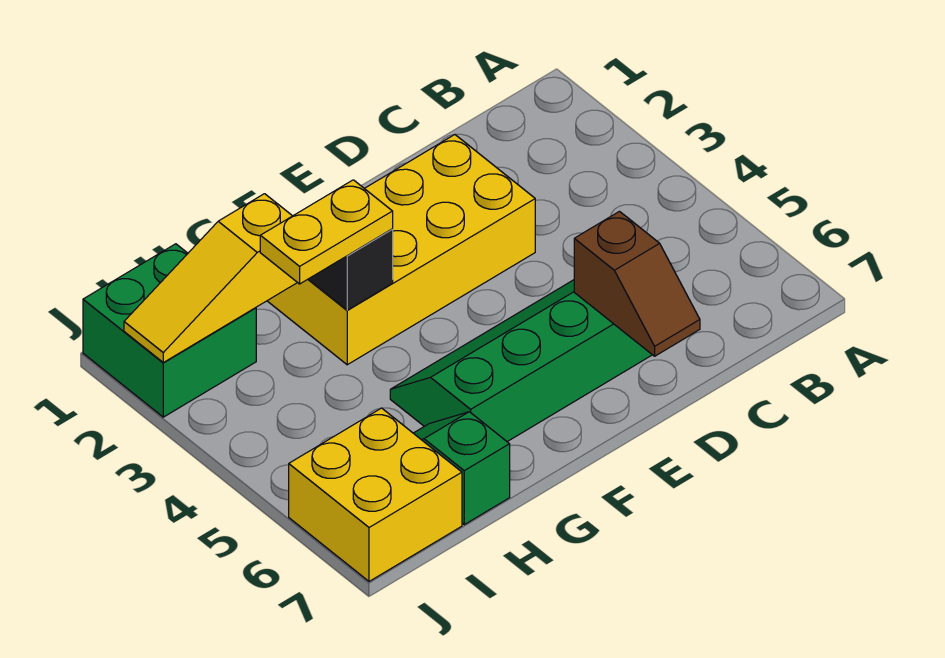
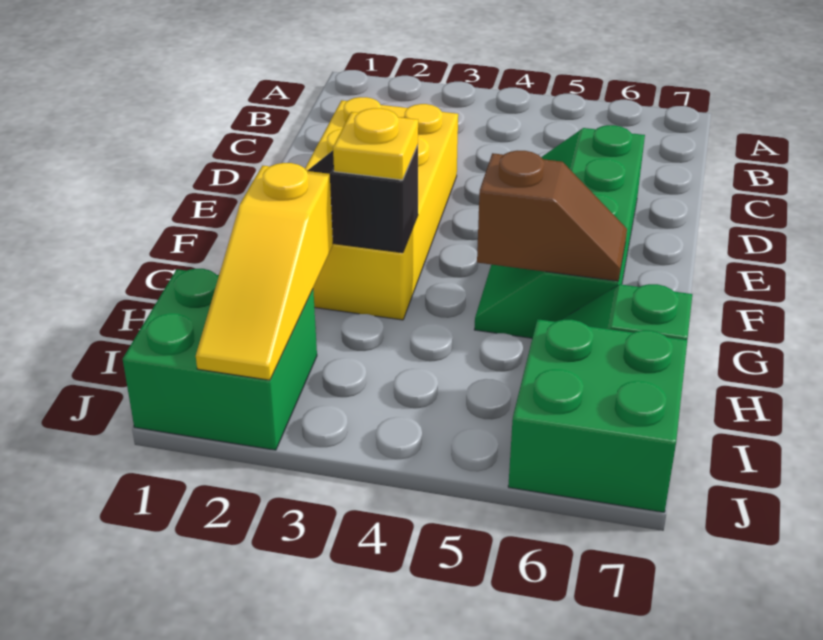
brown slope D6:D7 level 2 top 6 -> brown slope G5:G6 level 2 top 5
yellow plate G3:H3 level 3 -> yellow plate G3 level 3
yellow brick I6:J7 level 1 -> green brick I6:J7 level 1

